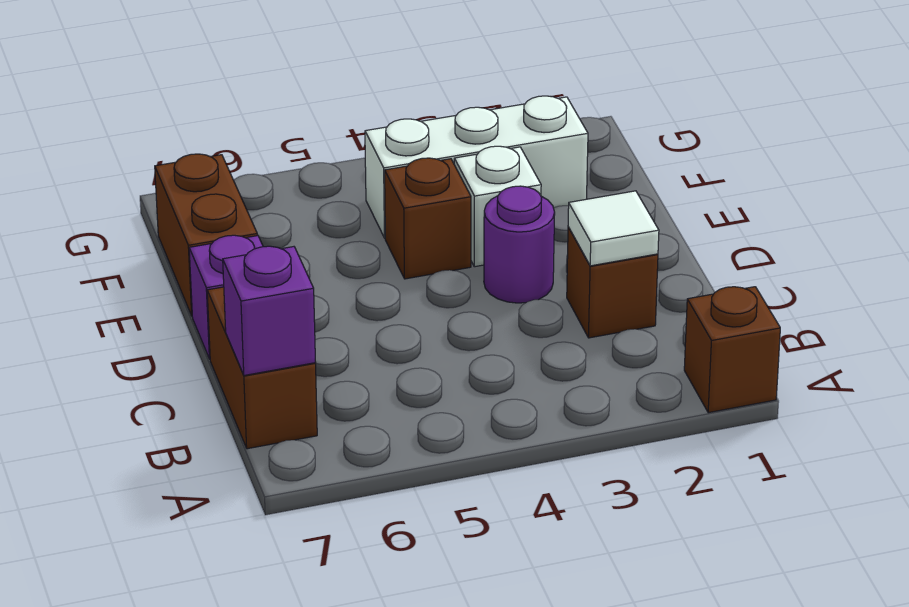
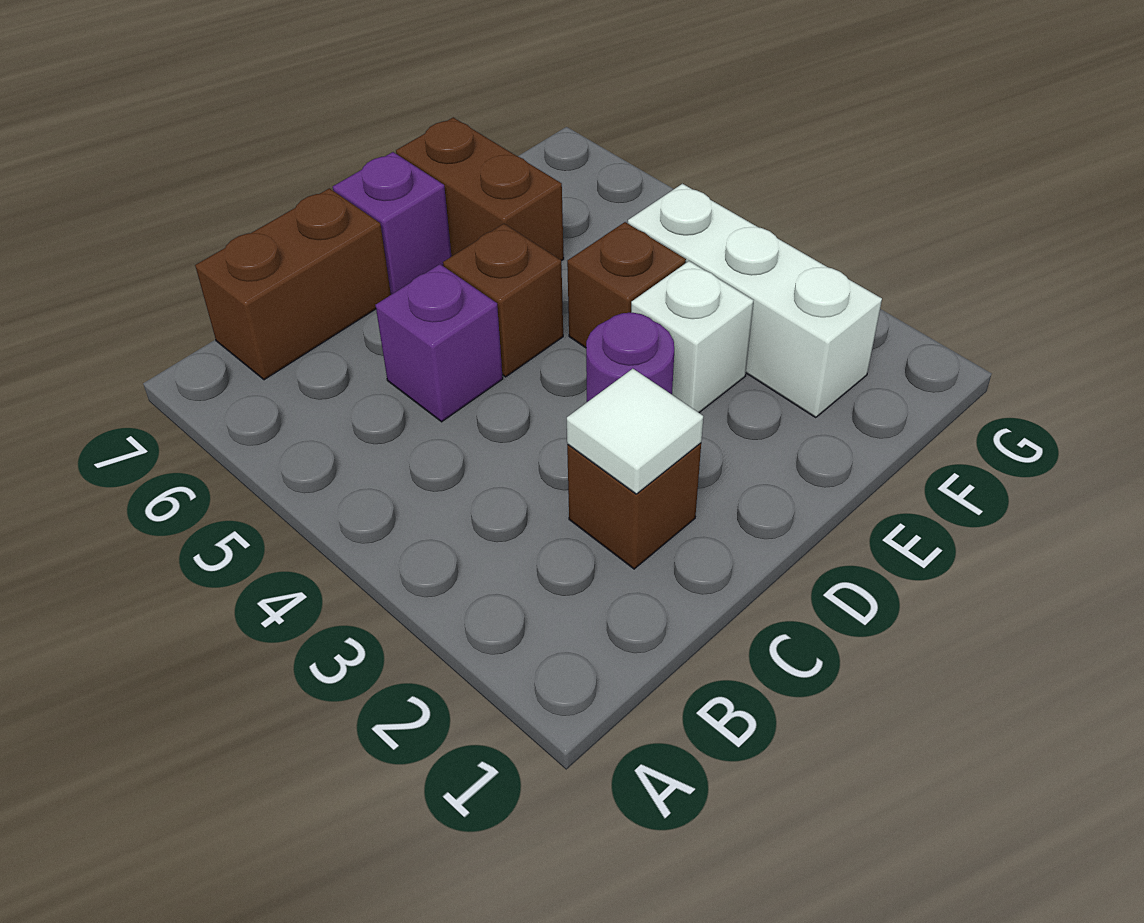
brown brick A1 level 1 -> brown brick D5 level 1
purple brick B7 level 2 -> purple brick C5 level 1
brown brick E7:F7 level 1 -> brown brick E6:E7 level 1

